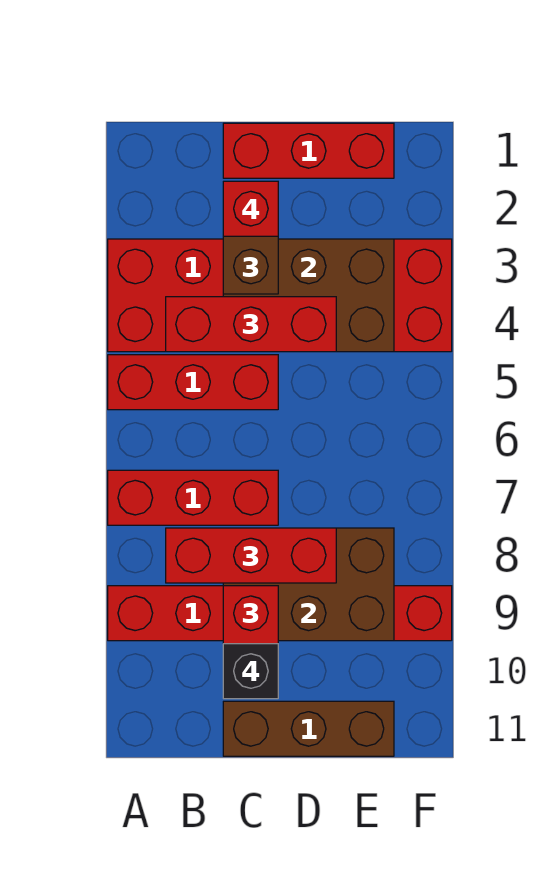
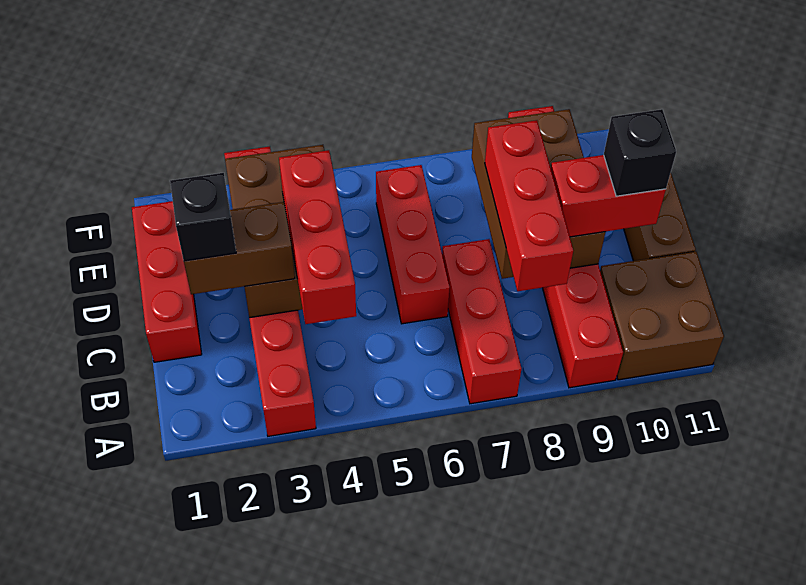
red brick A3:F4 level 1 -> red brick A3:F3 level 1
red brick A5:C5 level 1 -> red brick C6:E6 level 1
none -> brown brick A10:B11 level 1
red brick C2 level 4 -> black brick C2 level 4

